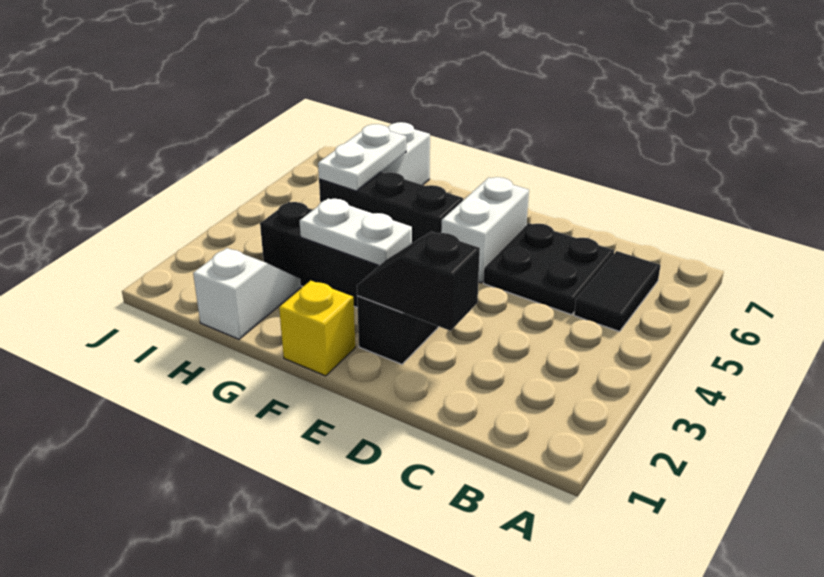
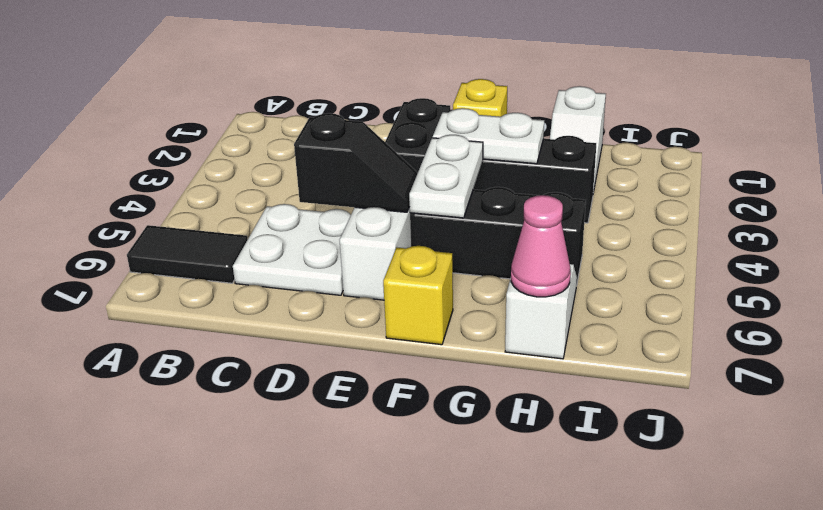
black tile B5:B6 level 1 -> black tile A6:B6 level 1
black plate C5:D6 level 1 -> white plate C5:D6 level 1
black slope D2:E2 level 2 top D -> black slope D5:E5 level 2 top D
none -> yellow brick F7 level 1
white plate H5:H6 level 2 -> white plate F4:F5 level 2
none -> pink cone H7 level 2

